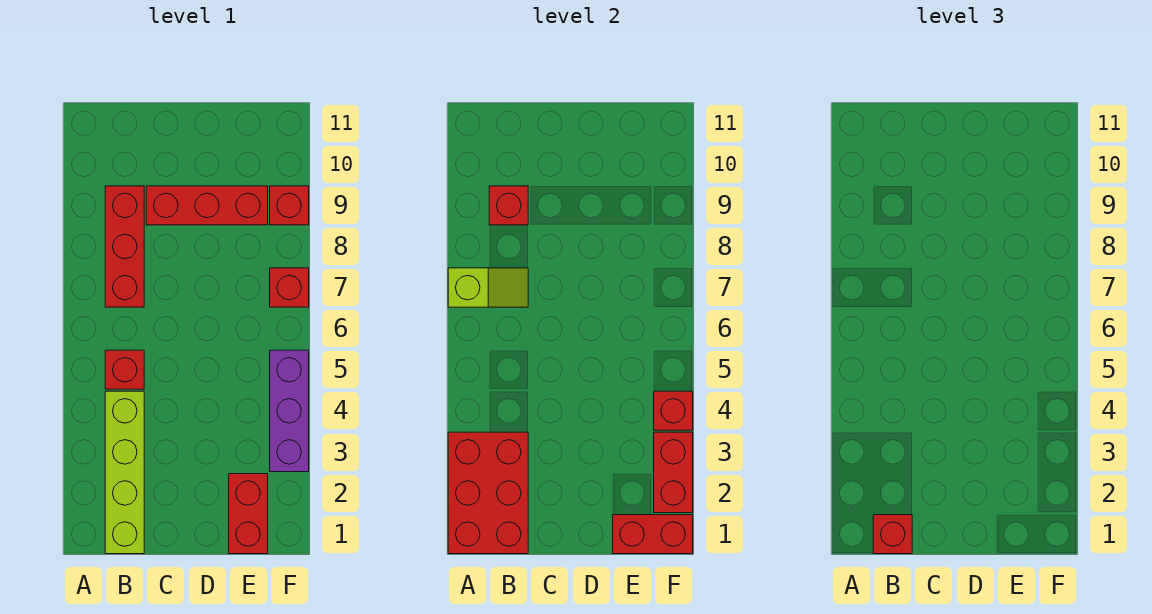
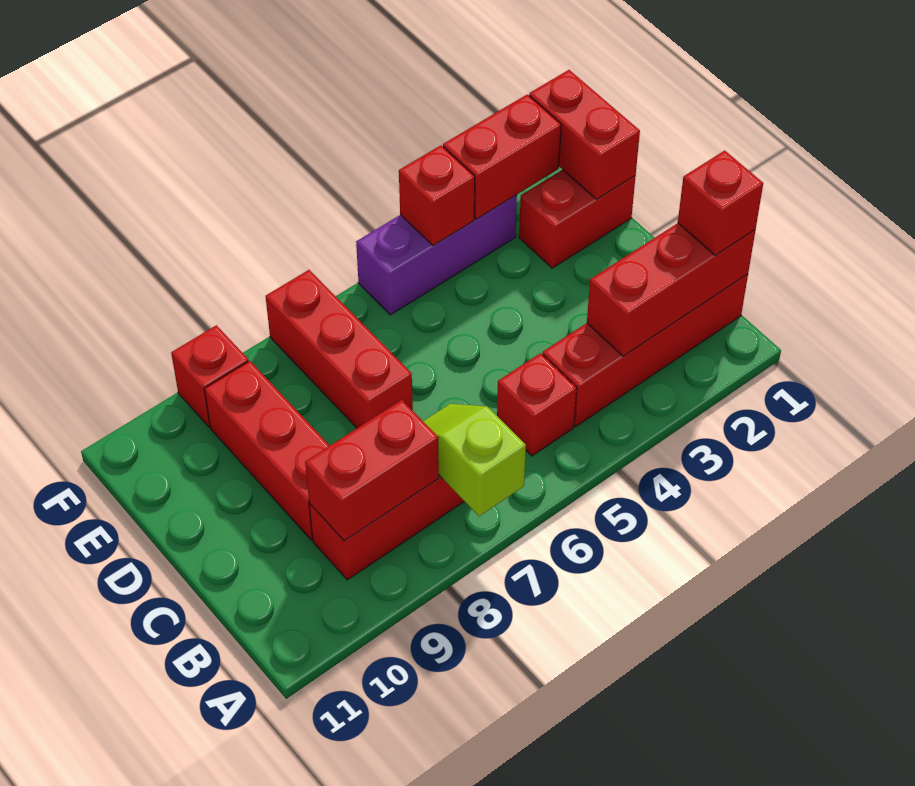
red brick A1:B3 level 2 -> red brick B1:B3 level 2
lime brick B1:B4 level 1 -> red brick B1:B4 level 1
red brick B9 level 2 -> red brick B8:B9 level 2
red brick F7 level 1 -> red brick D7:F7 level 1

